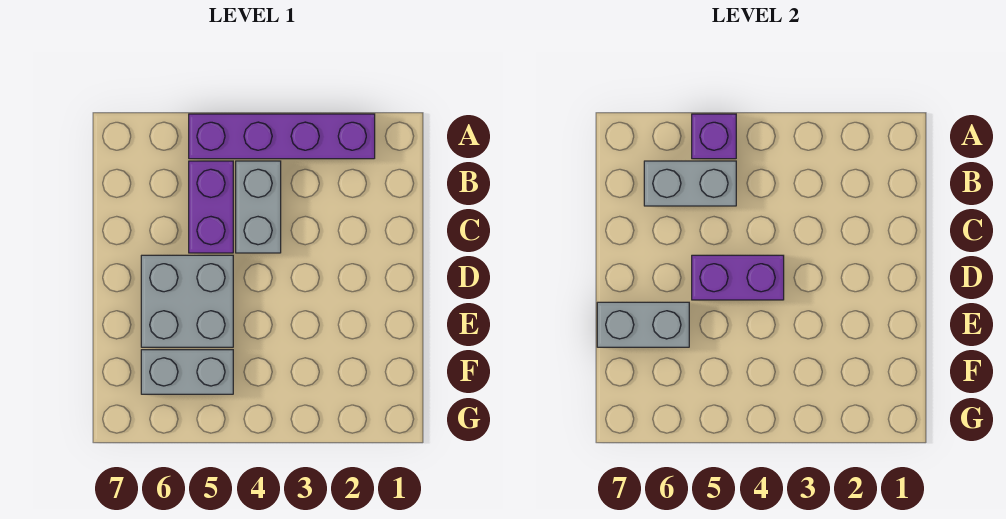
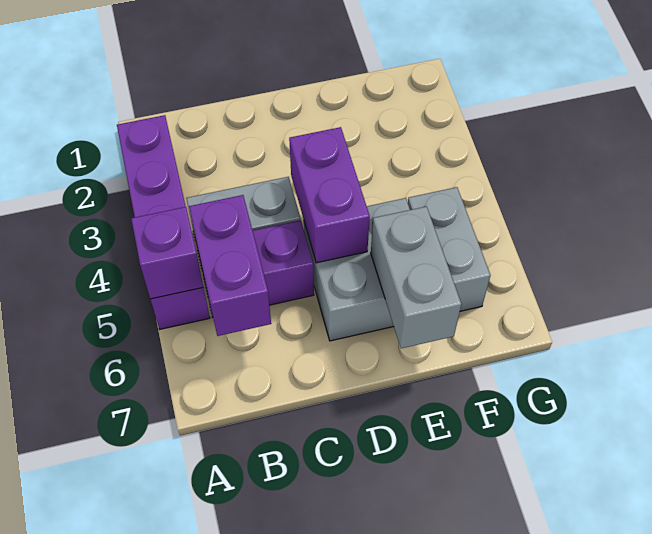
grey brick B5:B6 level 2 -> purple brick B5:B6 level 2

